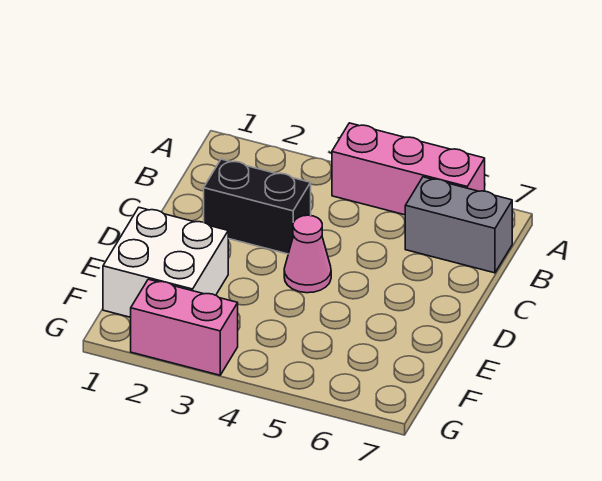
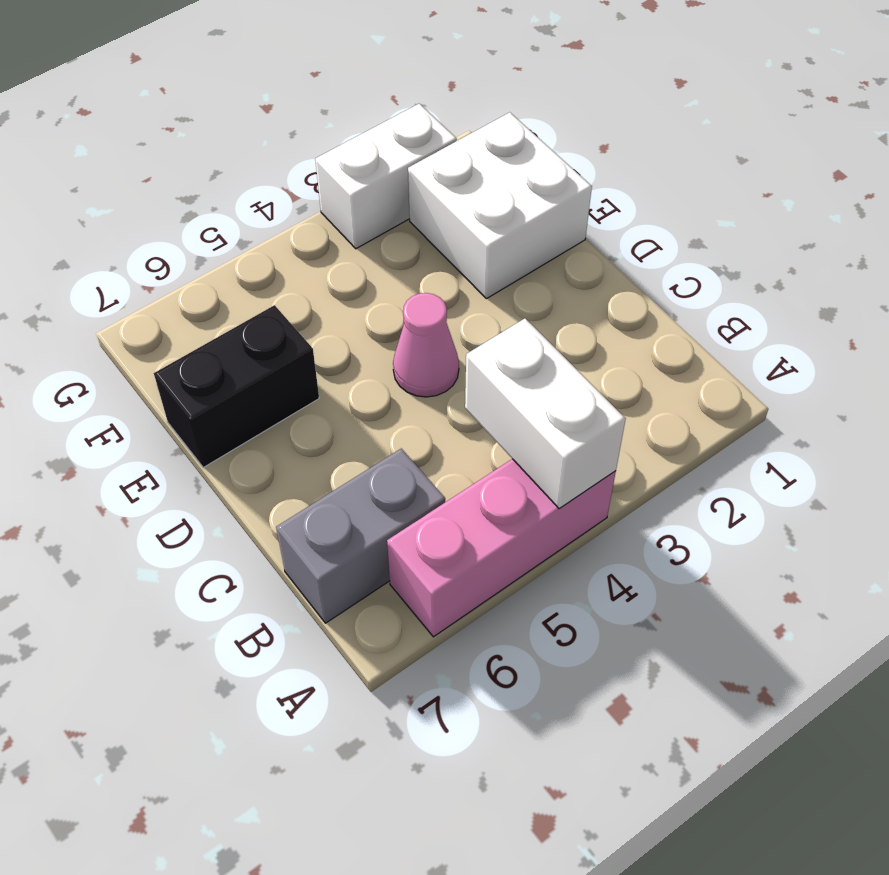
none -> white brick A4:B4 level 2
black brick C2:C3 level 1 -> black brick E6:E7 level 1
pink brick G2:G3 level 1 -> white brick G2:G3 level 1

